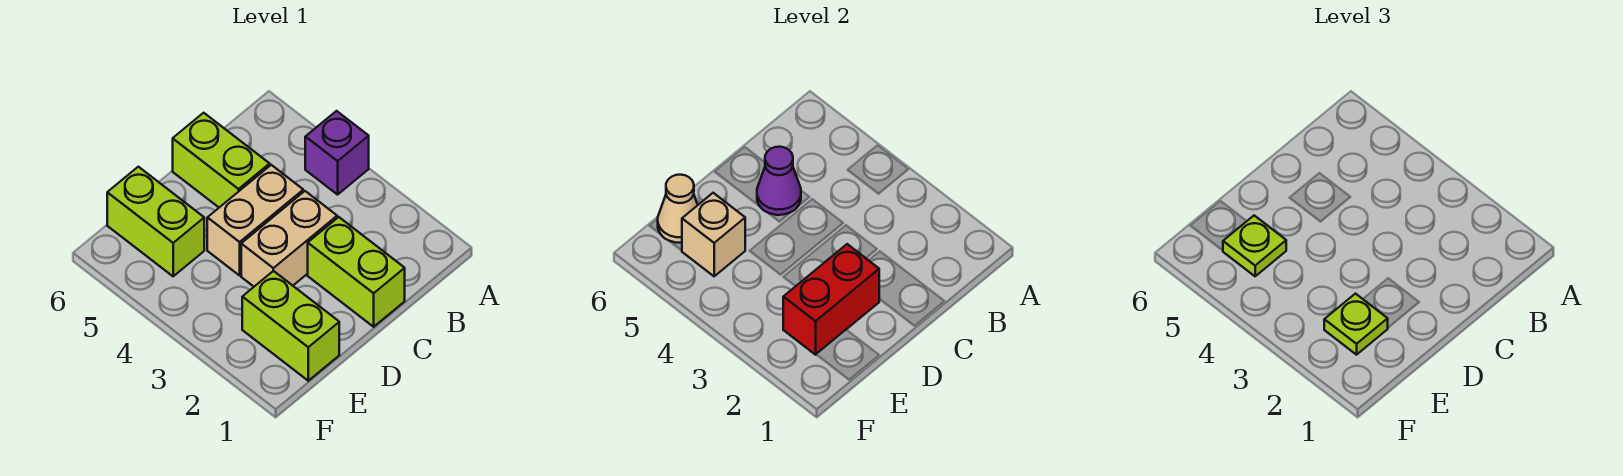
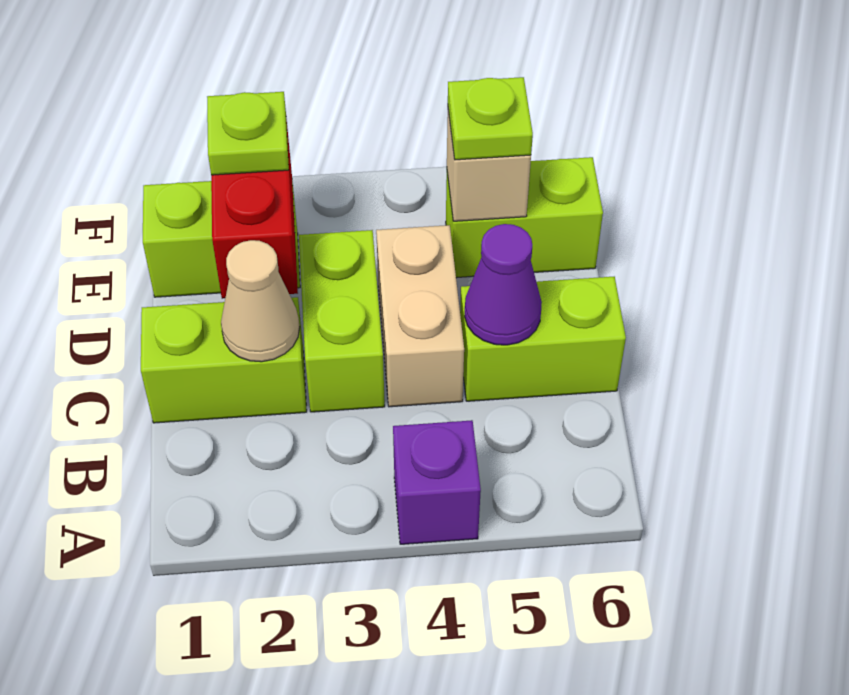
tan brick C3:D3 level 1 -> lime brick C3:D3 level 1
tan cone E6 level 2 -> tan cone C2 level 2

